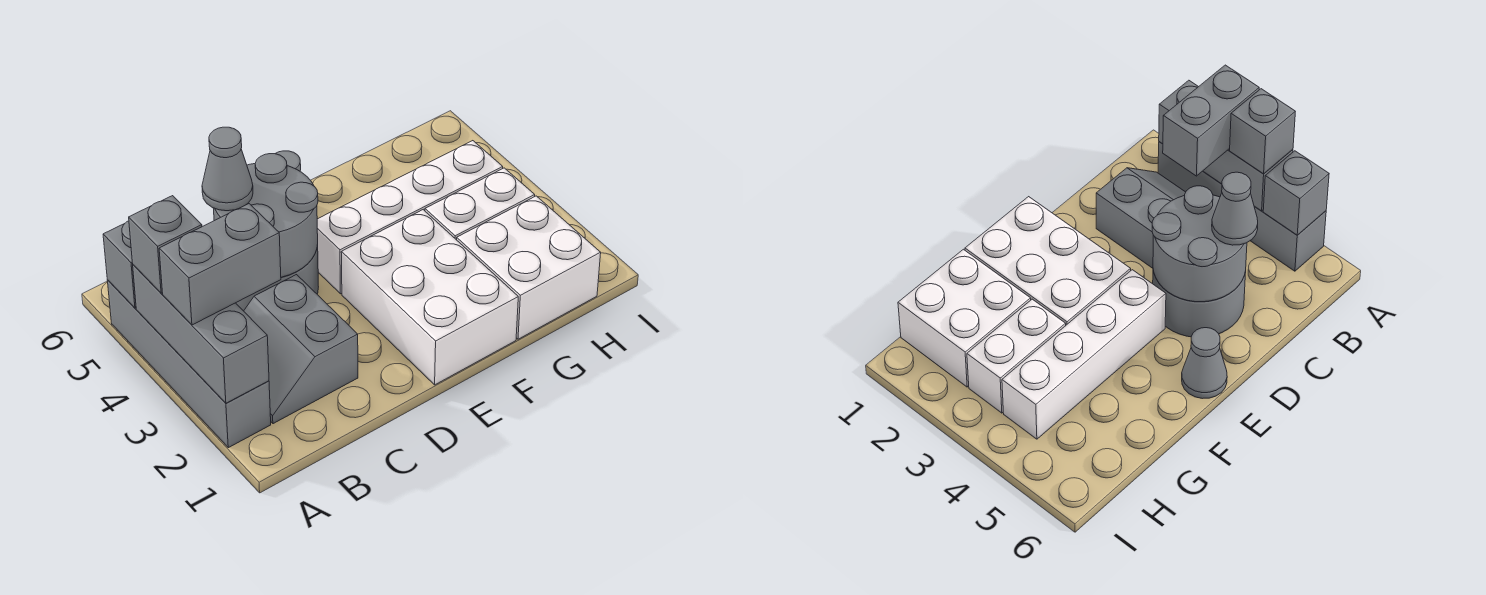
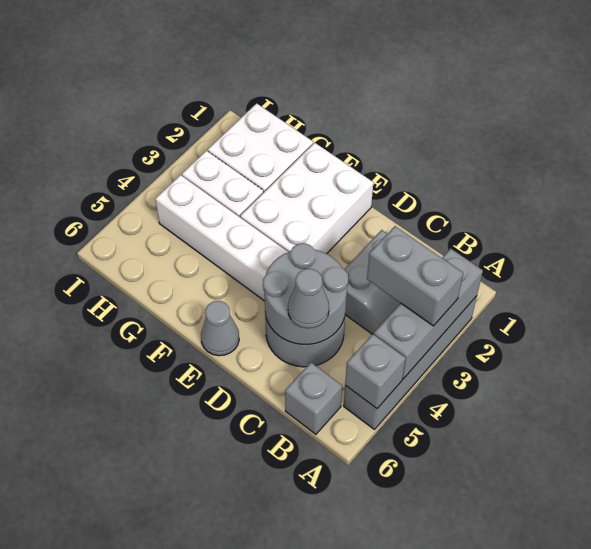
grey brick A4 level 3 -> grey brick B6 level 1

